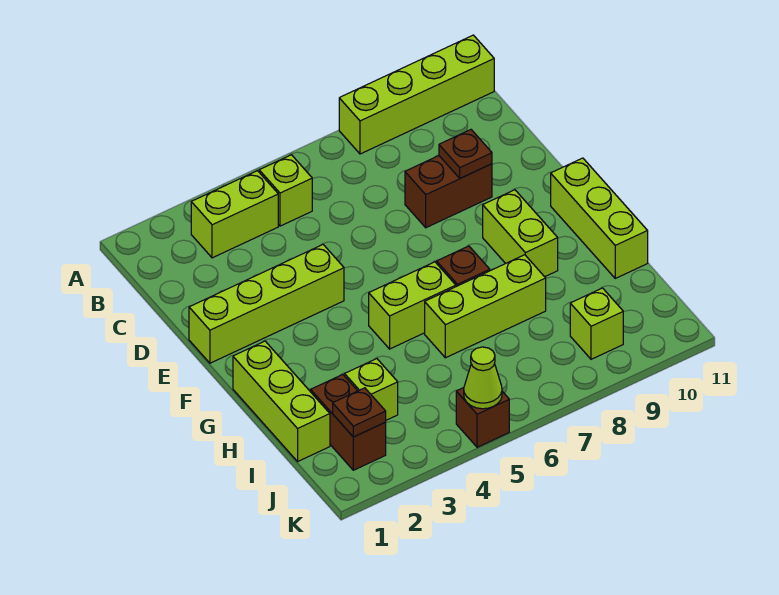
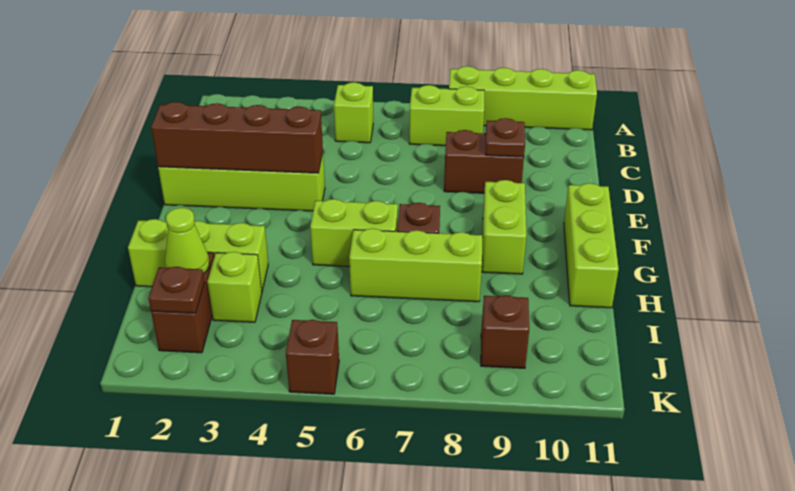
lime brick B3:B4 level 1 -> lime brick B7:B8 level 1
none -> brown brick E1:E4 level 2
lime brick G1:I1 level 1 -> lime brick H1:H3 level 1
lime brick J9 level 1 -> brown brick J9 level 1
lime cone K5 level 2 -> lime cone I2 level 2

